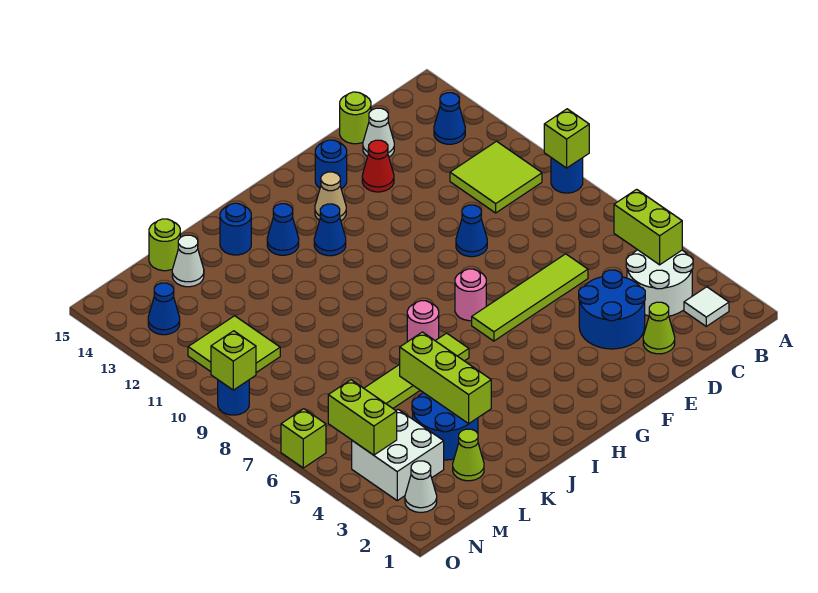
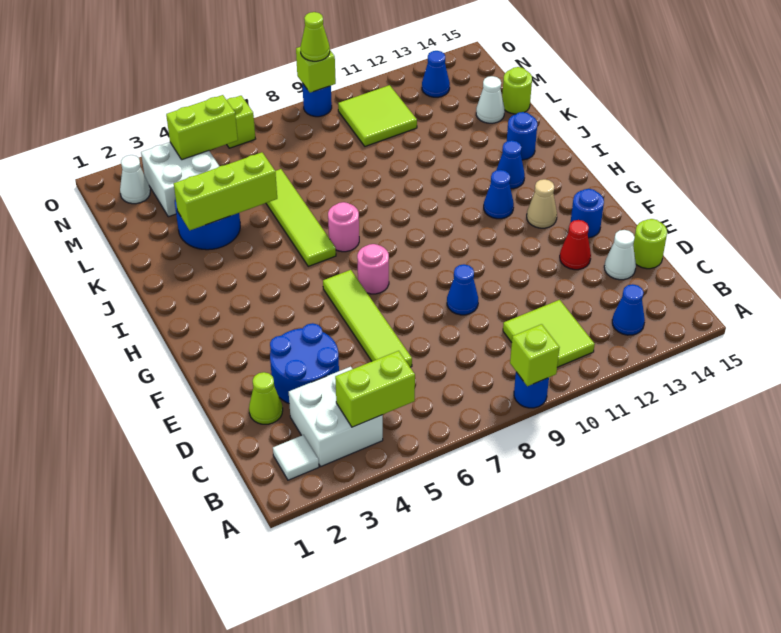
white round brick B3:C4 level 1 -> white brick B3:C4 level 1
lime cone L2 level 1 -> lime cone O9 level 3

